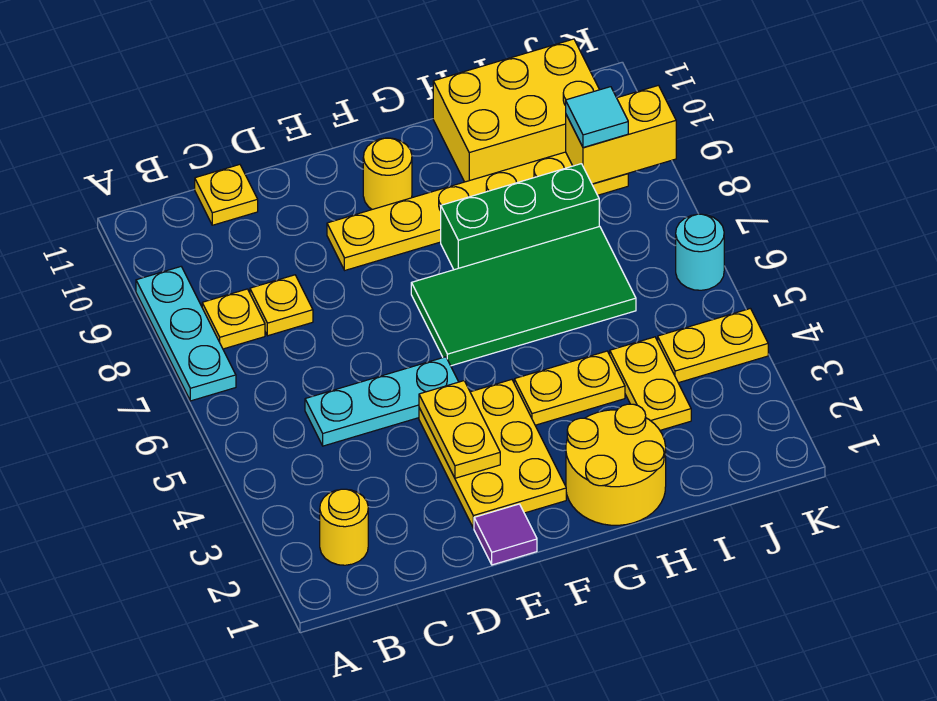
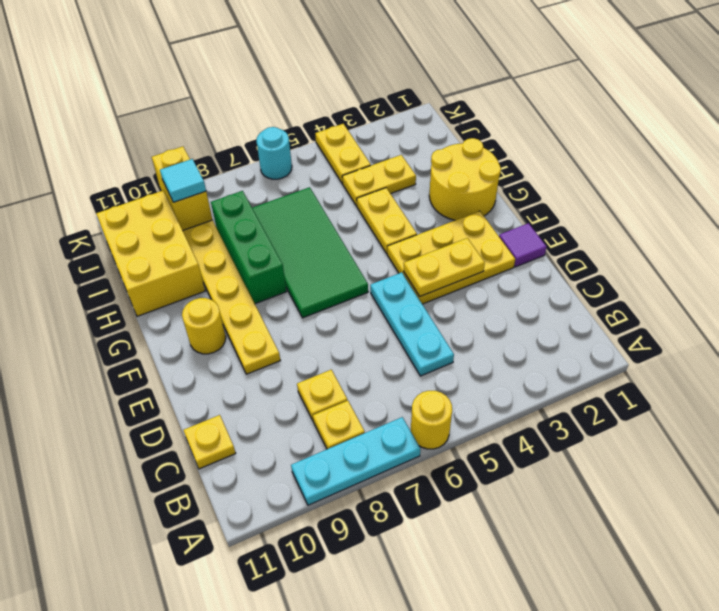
yellow round brick B2 level 1 -> yellow round brick A6 level 1

